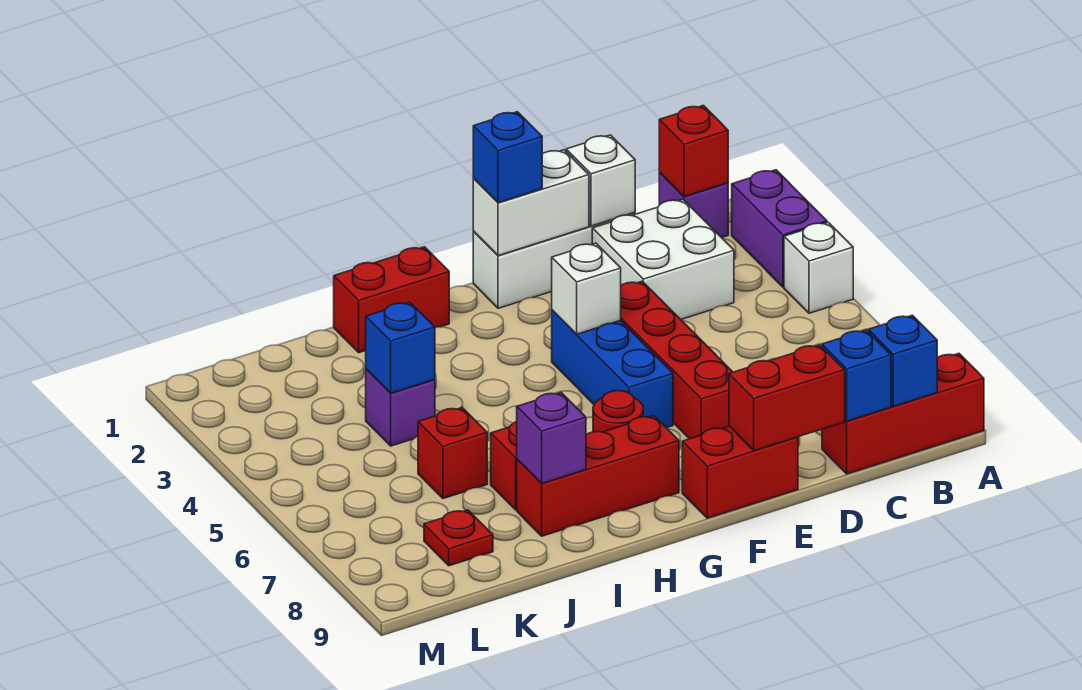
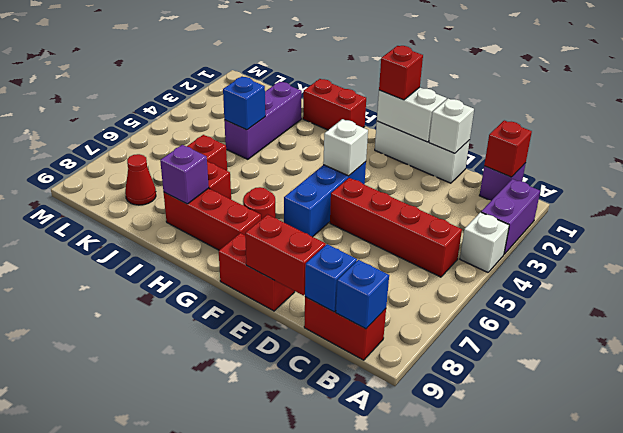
red brick A9:C9 level 1 -> red brick B9:C9 level 1
white brick C2:D3 level 1 -> none
red brick E4:E7 level 1 -> red brick B5:E5 level 1
blue brick F1 level 3 -> red brick F1 level 3
purple brick J4 level 1 -> purple brick J2:J4 level 1
red plate K8 level 1 -> red cone K8 level 1

